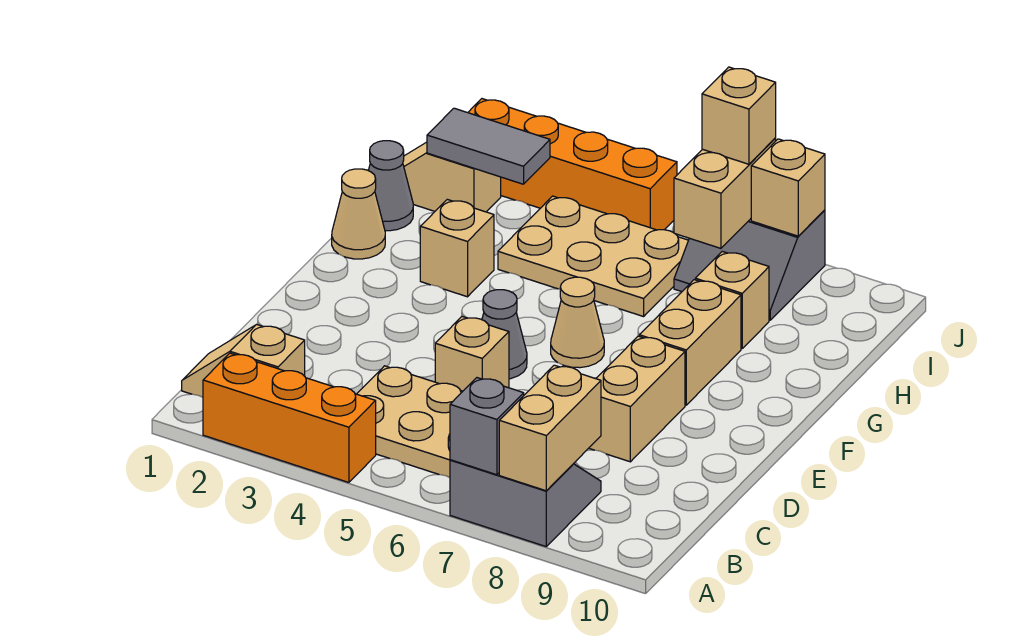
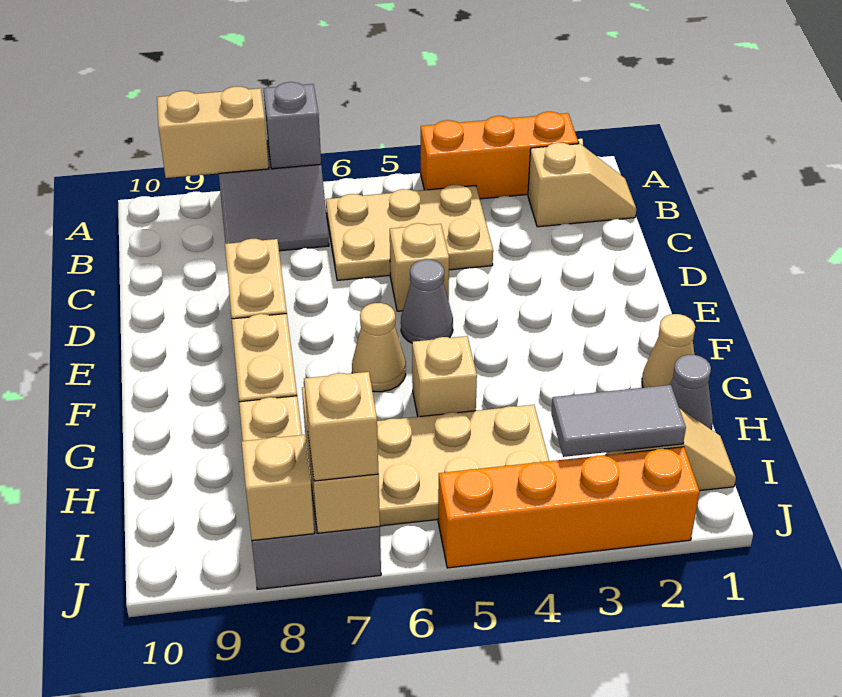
tan brick A8:B8 level 2 -> tan brick A8:A9 level 2
tan brick G3 level 1 -> tan brick G5 level 1

